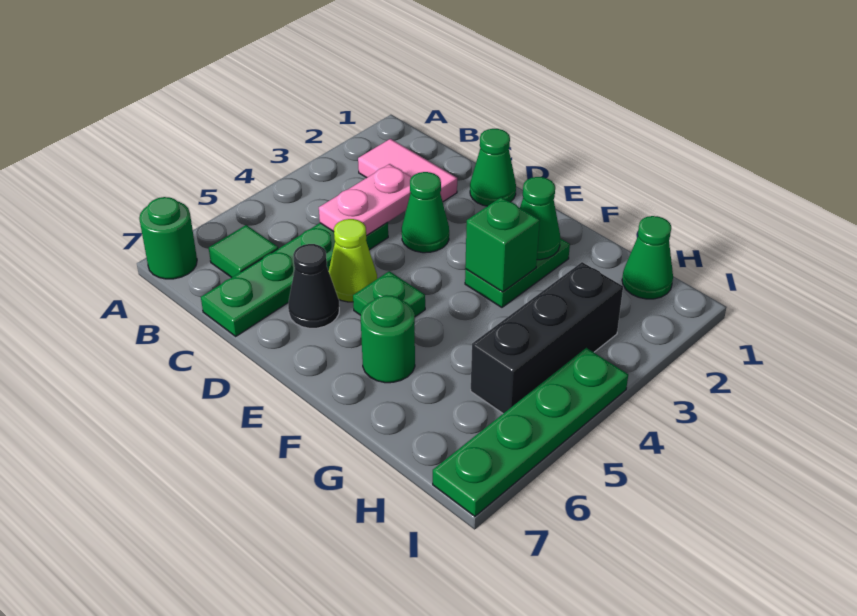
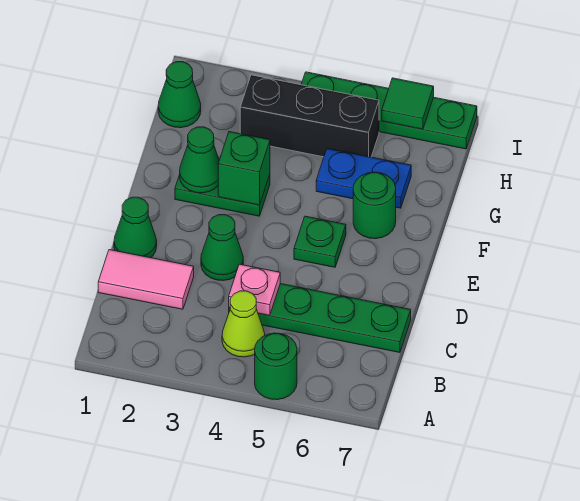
green round brick A7 level 1 -> green round brick A5 level 1
pink tile B2:C2 level 1 -> pink tile C1:C2 level 1
green tile B6 level 1 -> green tile I6 level 2
pink plate C3:C4 level 2 -> pink plate C4 level 2
lime cone D5 level 1 -> lime cone B4 level 1
black cone D6 level 1 -> none
none -> blue plate G5:G6 level 1

